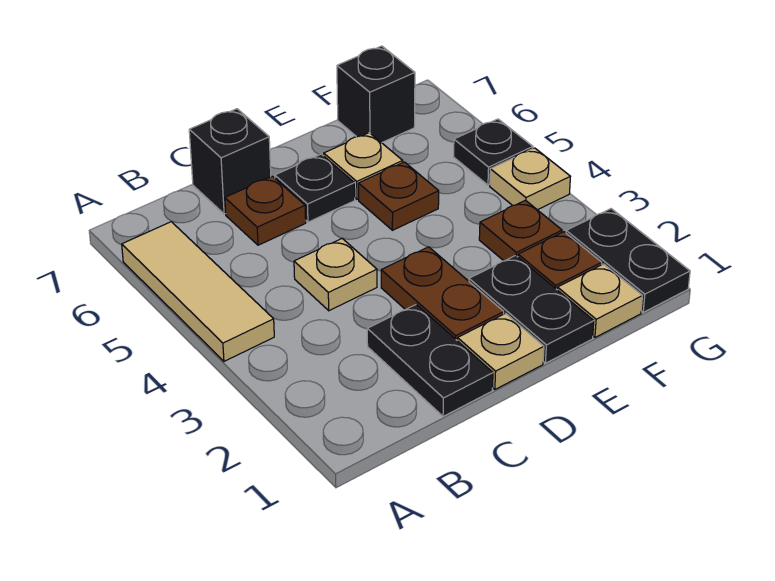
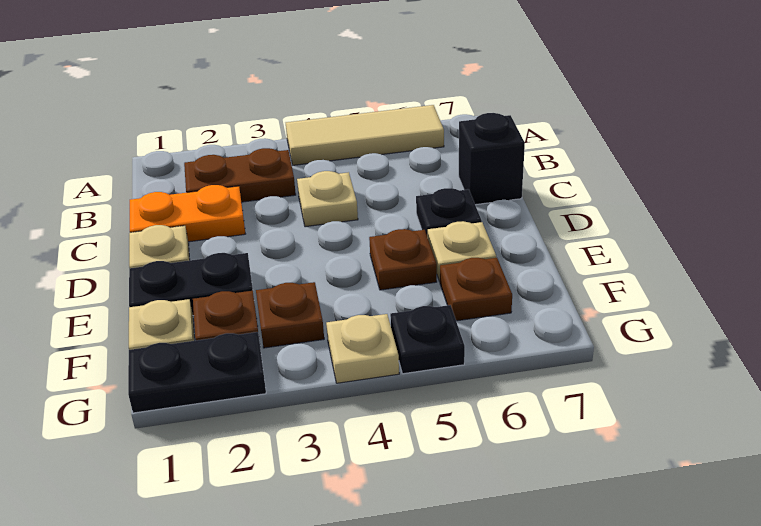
black plate C1:C2 level 1 -> orange plate C1:C2 level 1
brown plate C6 level 1 -> brown plate F6 level 1
brown plate D2:D3 level 1 -> brown plate B2:B3 level 1
black brick F7 level 1 -> none

